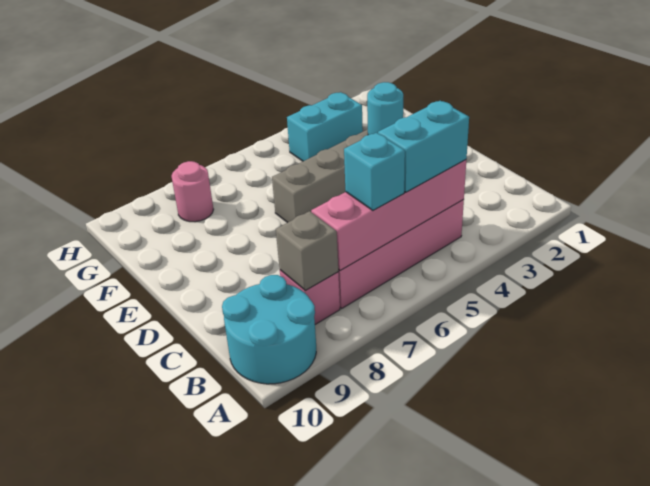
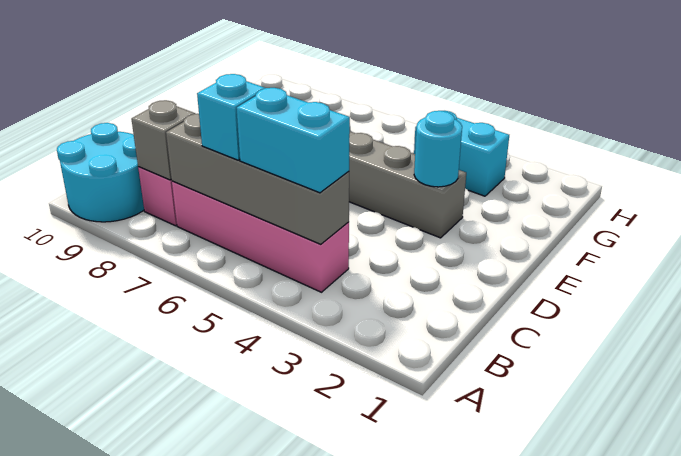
pink brick B4:B7 level 2 -> grey brick B4:B7 level 2
pink round brick G8 level 1 -> none

